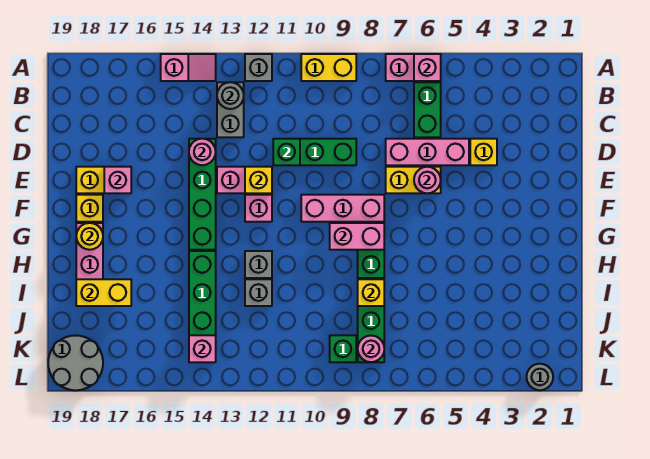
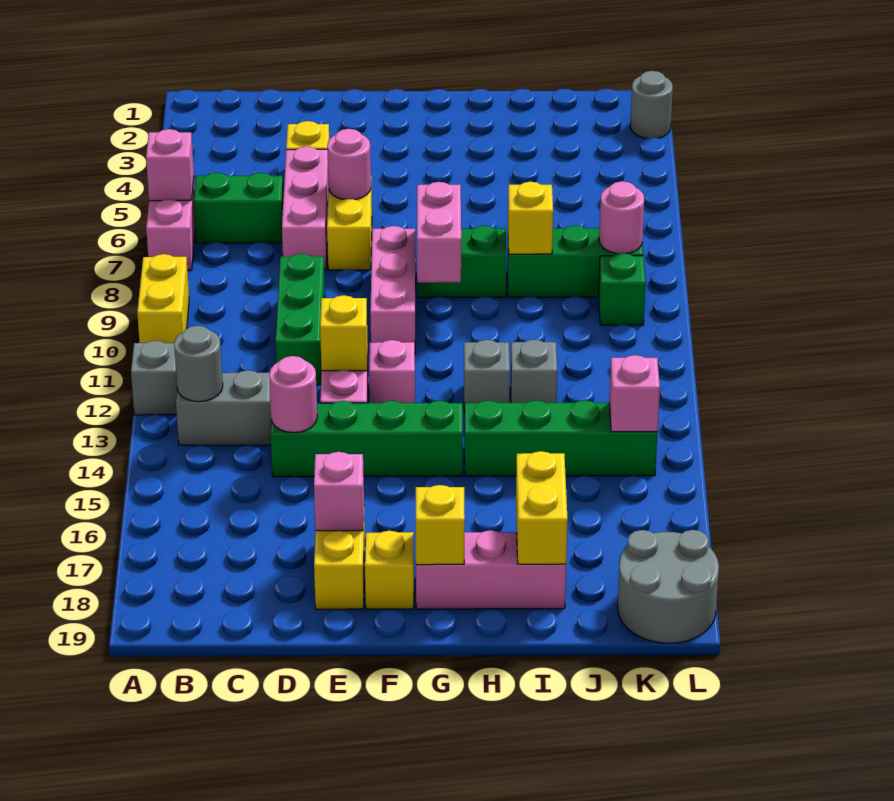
pink slope A14:A15 level 1 top 15 -> none
green brick D11 level 2 -> none
yellow round brick G18 level 2 -> yellow brick G18 level 2

